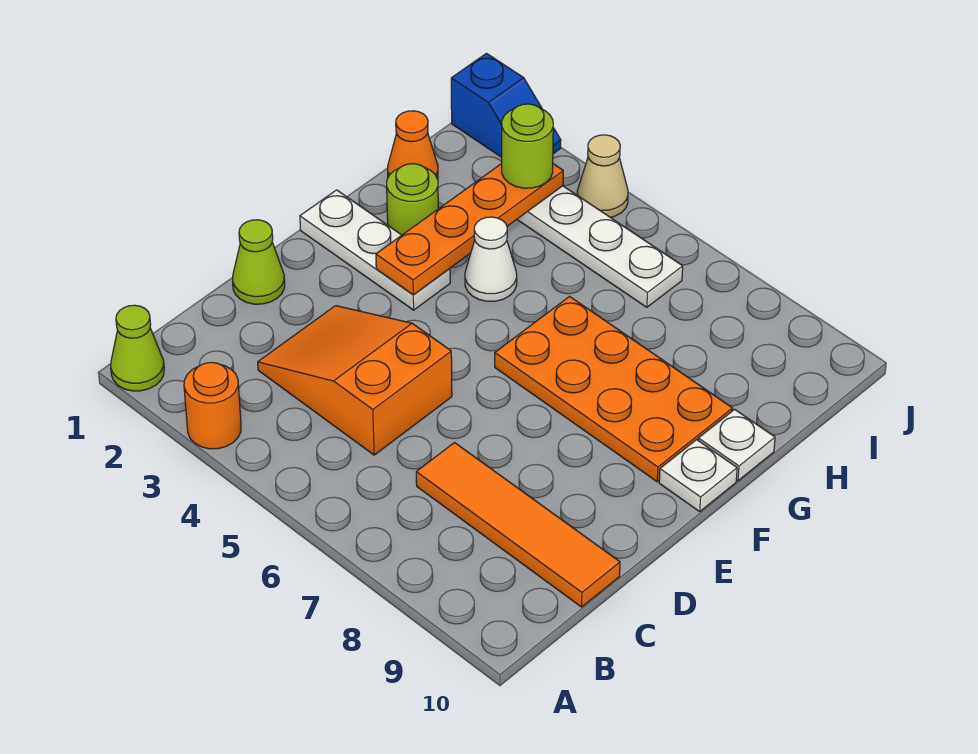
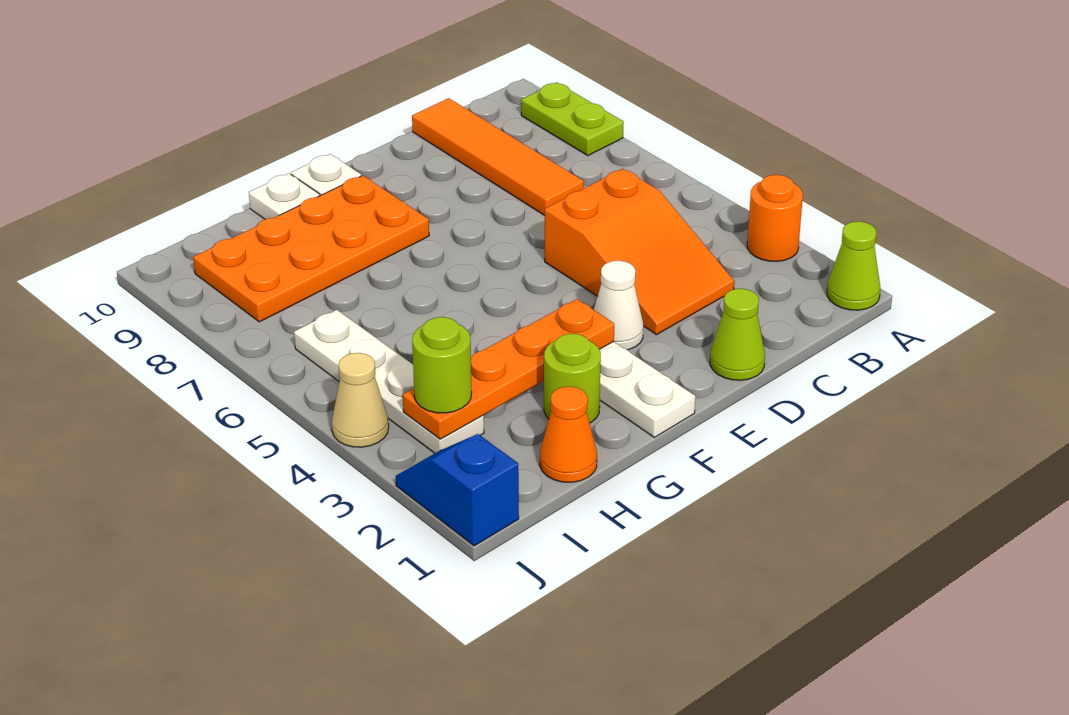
none -> lime plate A8:A9 level 1
orange plate F6:G9 level 1 -> orange plate F8:I9 level 1
white cone G4 level 1 -> white cone E3 level 1

